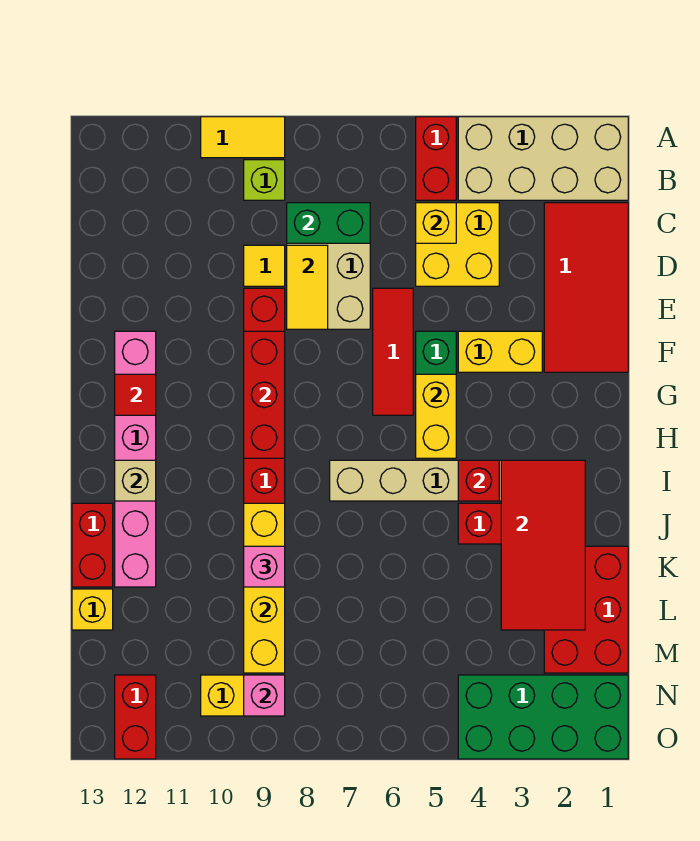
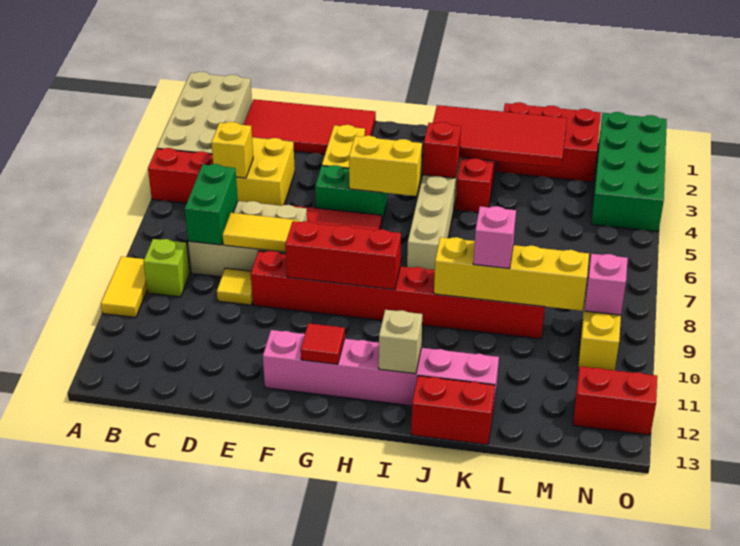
yellow brick L13 level 1 -> none

